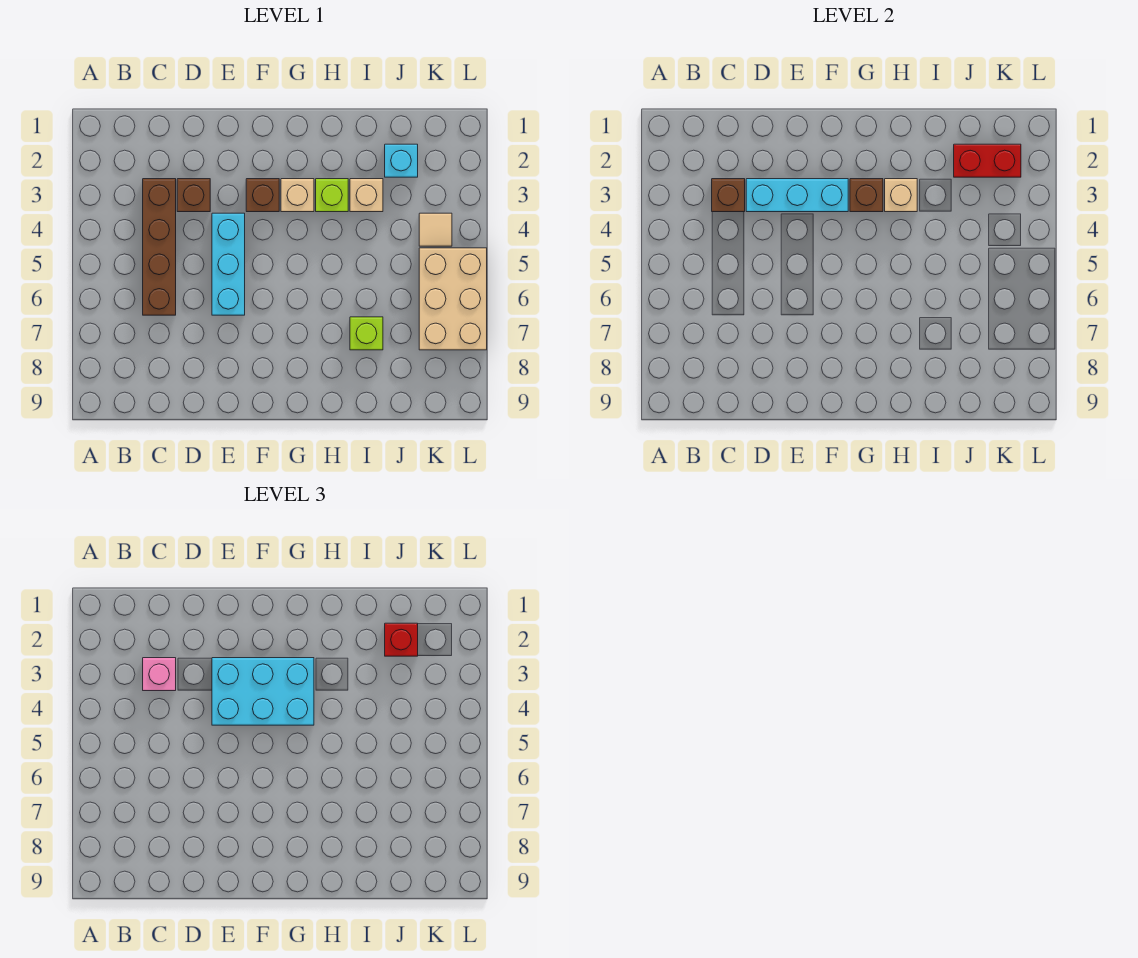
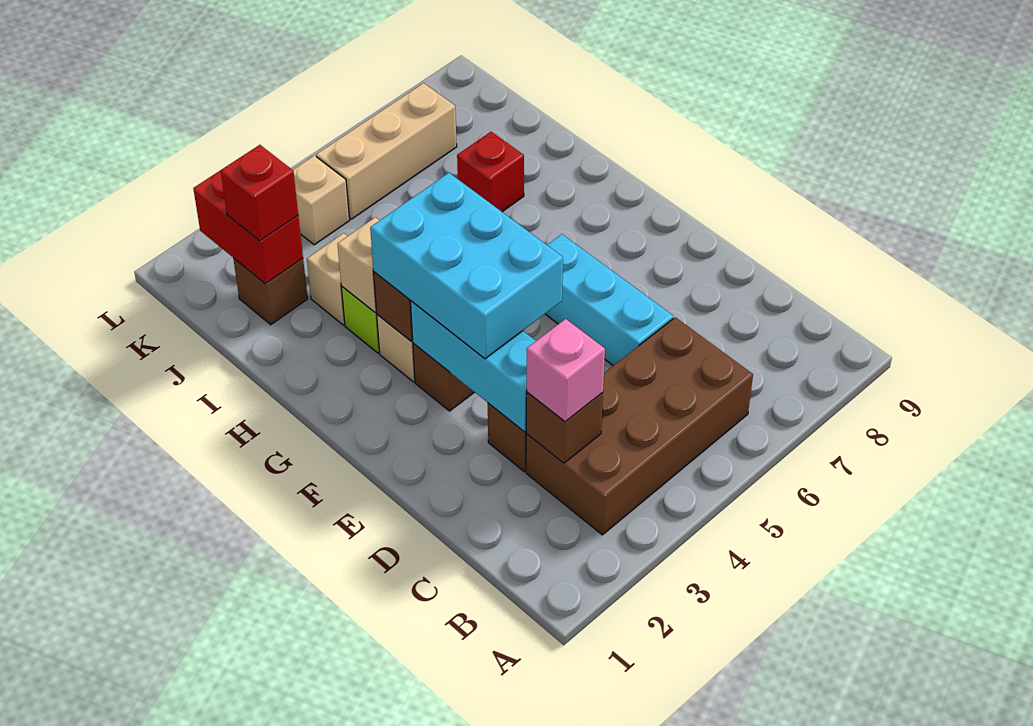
brown brick C3:C6 level 1 -> brown brick B3:C6 level 1
cyan brick E4:E6 level 1 -> cyan brick D6:F6 level 1
lime brick I7 level 1 -> red brick I7 level 1
cyan brick J2 level 1 -> brown brick J2 level 1
tan tile K4 level 1 -> tan brick K4 level 1
tan brick K5:L7 level 1 -> tan brick K5:K7 level 1

